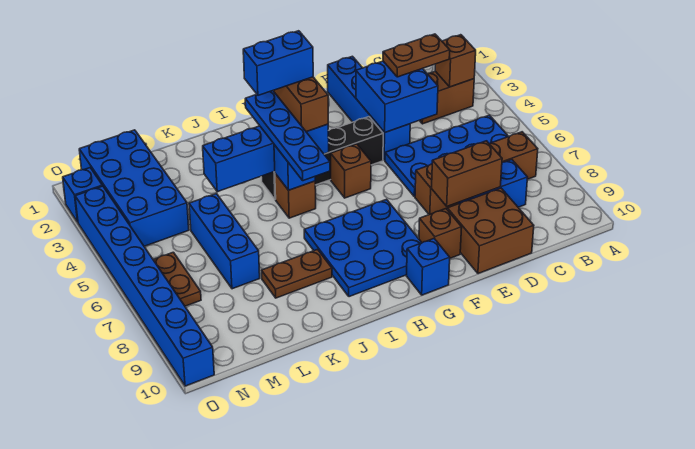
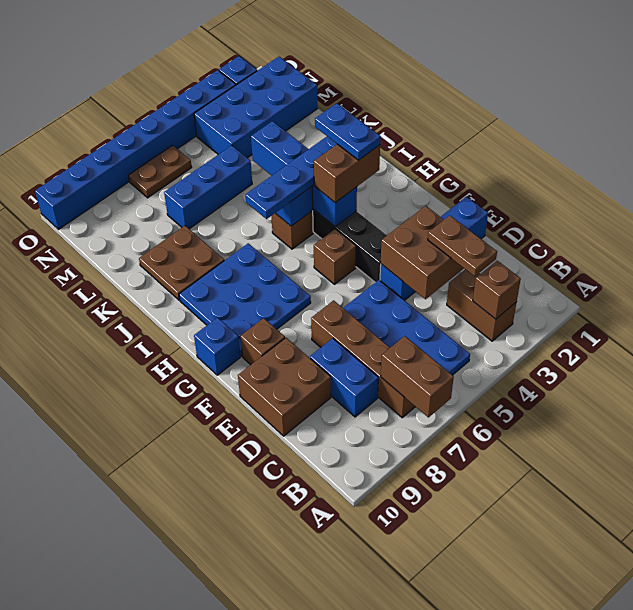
blue brick D3:E4 level 2 -> brown brick D3:E4 level 2
brown brick D8:E8 level 2 -> brown brick A7:B7 level 2
blue brick H3:I3 level 4 -> blue plate H3:I3 level 4
brown plate J8:K8 level 1 -> brown plate J8:K9 level 1

